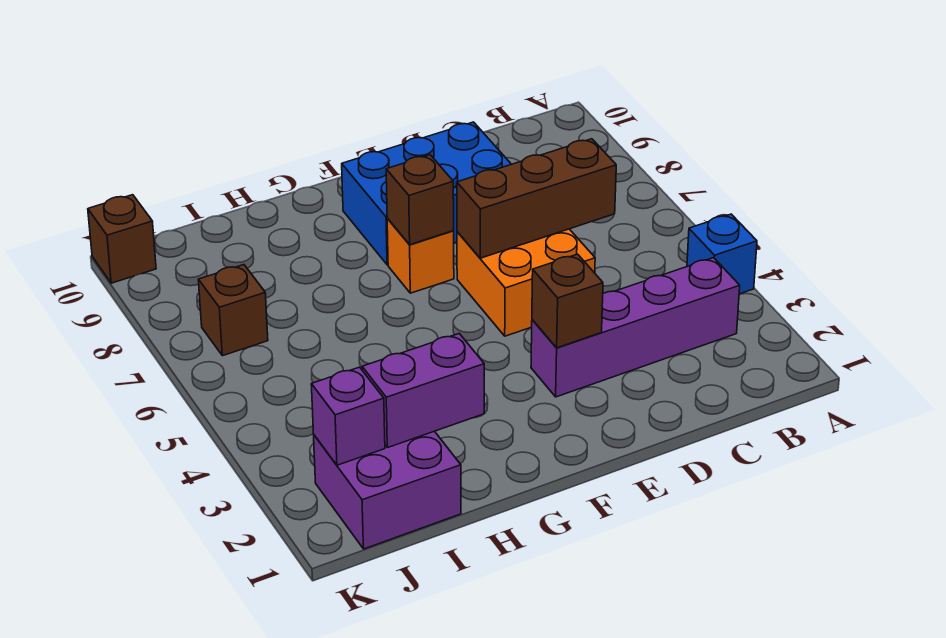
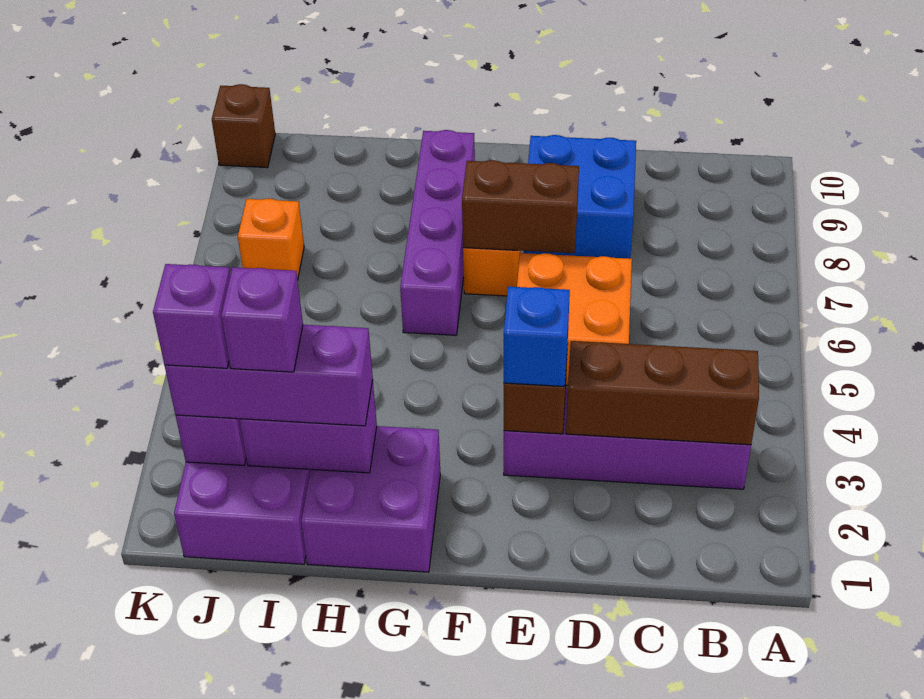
blue brick A4 level 1 -> blue brick E3 level 3
brown brick C6:E6 level 2 -> brown brick B3:D3 level 2
blue brick D8:F9 level 1 -> blue brick D8:E9 level 1
brown brick F7 level 2 -> brown brick E7:F7 level 2
none -> purple brick G1:H2 level 1
none -> purple brick G6:G9 level 1
none -> purple brick H2:J2 level 3
none -> purple brick I2 level 4
none -> purple brick J2 level 4
brown brick J7 level 1 -> orange brick J7 level 1

